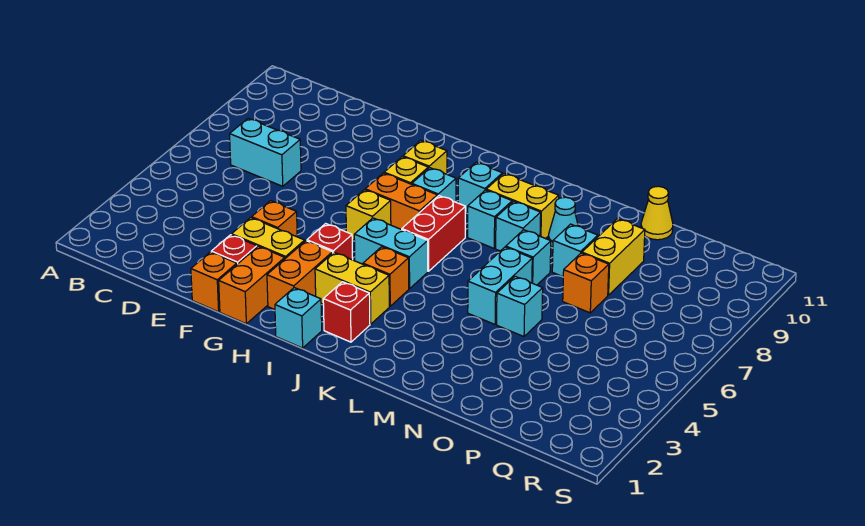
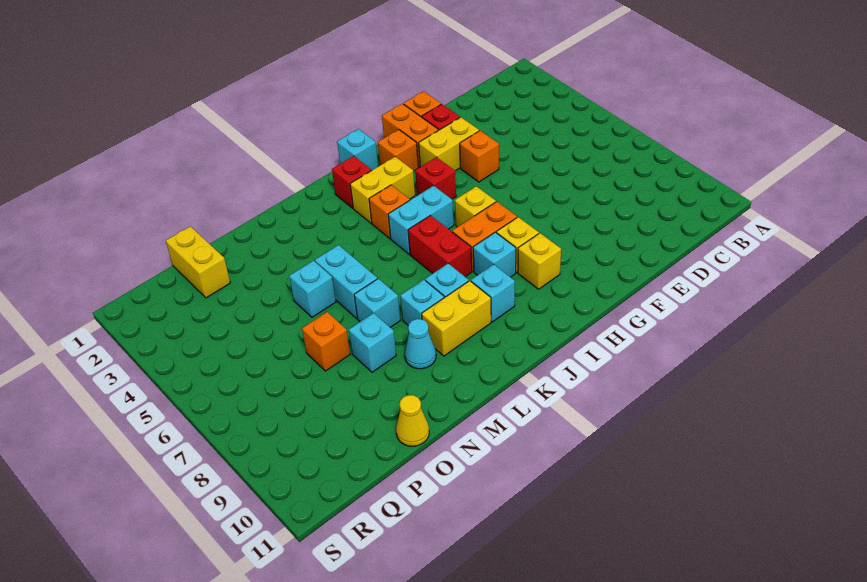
cyan brick C7:D7 level 1 -> none
orange brick H2:H3 level 1 -> orange brick H2 level 1
yellow brick O8:O9 level 1 -> yellow brick P1:P2 level 1

